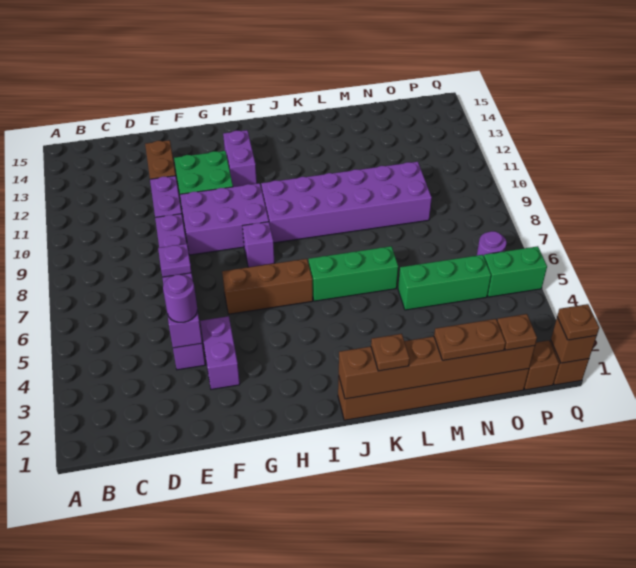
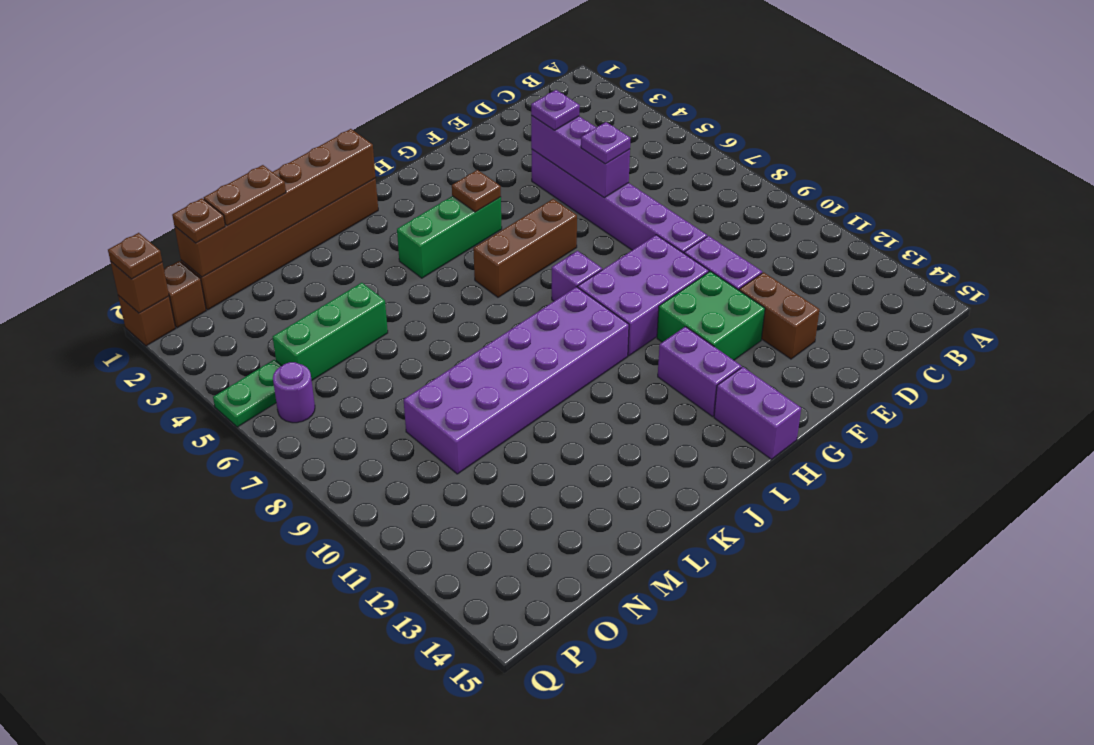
purple round brick E4 level 3 -> purple plate E4 level 3
purple brick F3:F4 level 1 -> purple brick H14:H15 level 1
green brick J6:L6 level 1 -> green brick H4:J4 level 1
brown plate K1 level 3 -> brown plate H4 level 2
green brick P5:Q5 level 1 -> green plate P5:Q5 level 1

